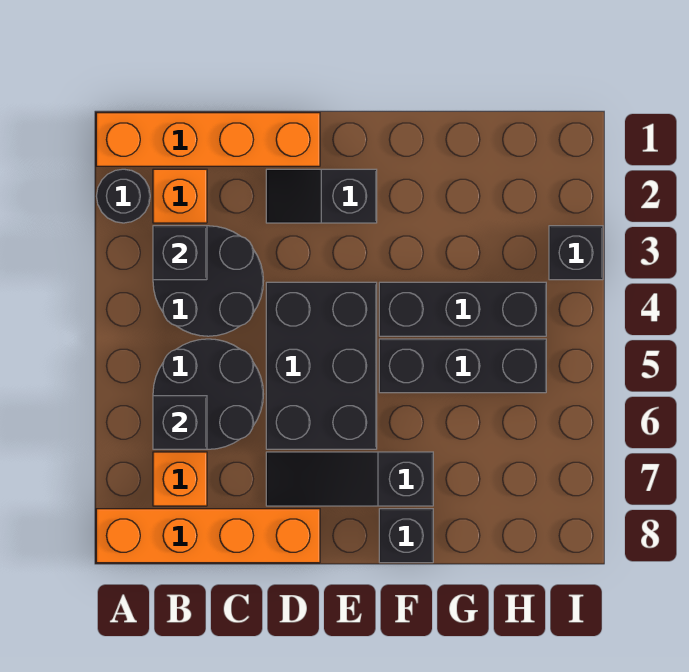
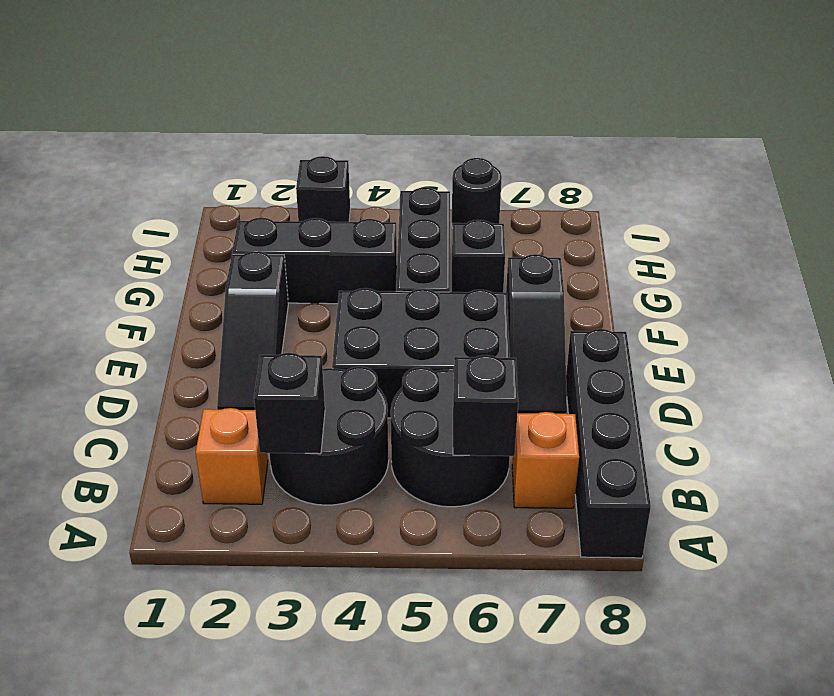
orange brick A1:D1 level 1 -> none
black round brick A2 level 1 -> black round brick I6 level 1
orange brick A8:D8 level 1 -> black brick A8:D8 level 1
black slope D2:E2 level 1 top E -> black slope D2:F2 level 1 top F
black brick F4:H4 level 1 -> black brick G2:G4 level 1
black brick F8 level 1 -> black brick G6 level 1

